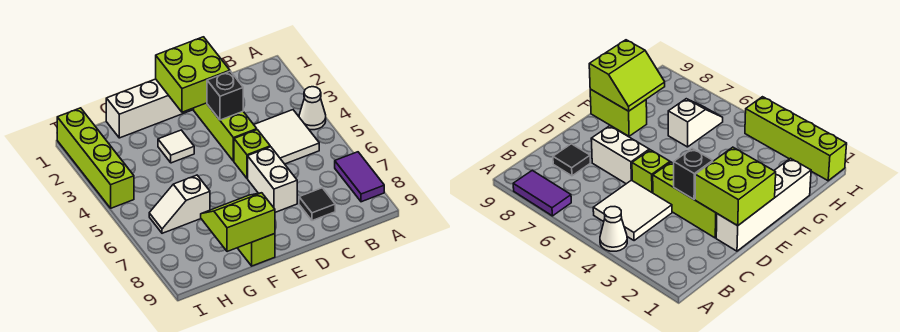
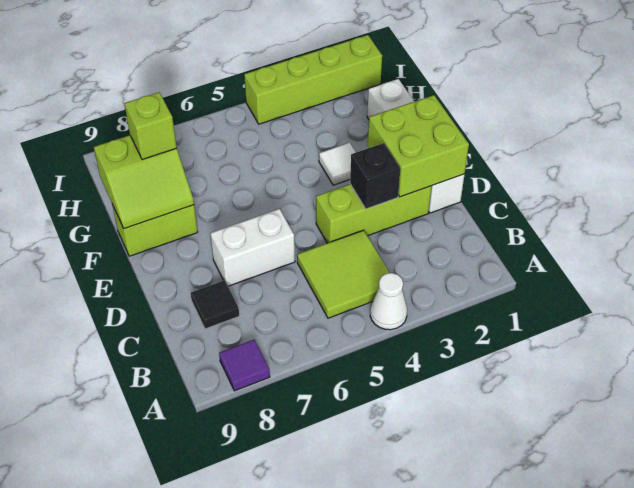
purple tile A7:A8 level 1 -> purple tile A8 level 1
white tile B4:C5 level 1 -> lime tile B4:C5 level 1
lime brick D5 level 1 -> lime brick G8 level 3
lime slope F8:G9 level 2 top 9 -> lime slope F8:G9 level 2 top G
white slope G6:H6 level 1 top G -> none

